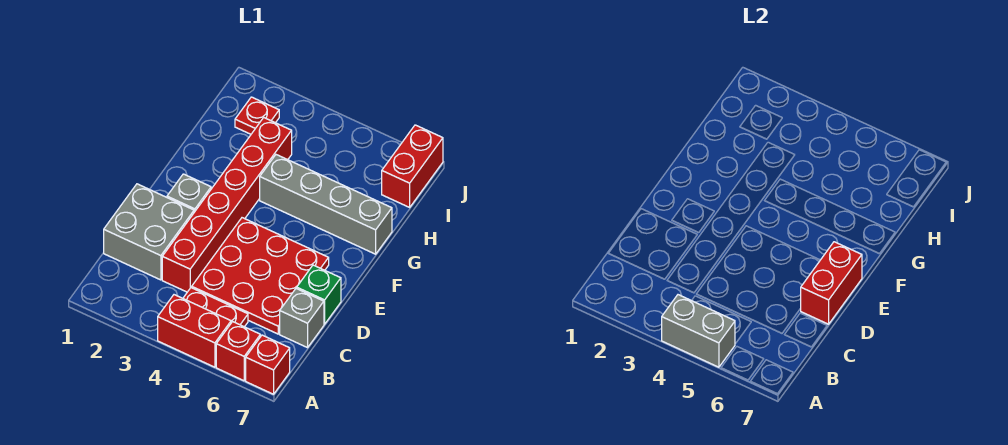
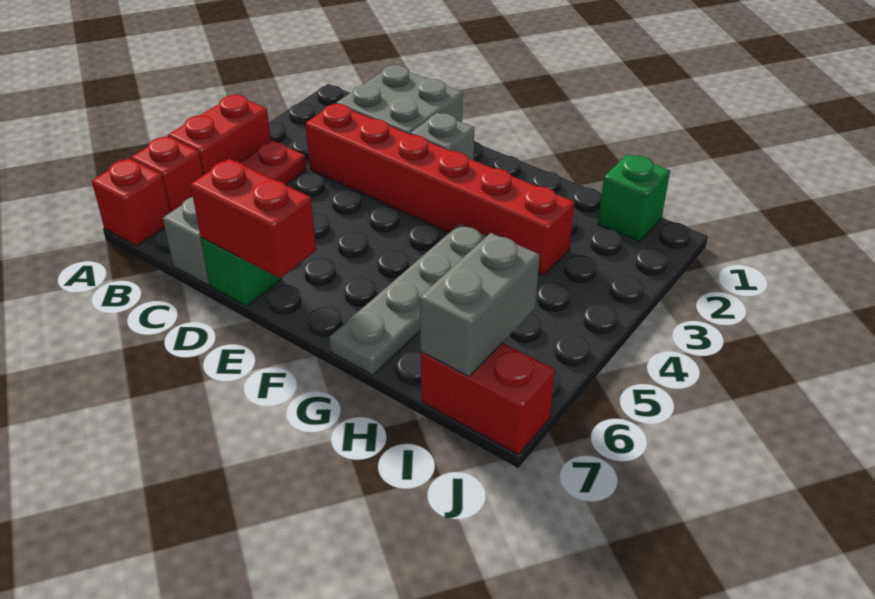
grey brick A4:A5 level 2 -> grey brick I6:I7 level 2
red plate C4:E6 level 1 -> none
grey brick G4:G7 level 1 -> grey plate G4:G7 level 1
none -> green brick I1 level 1
red plate I2 level 1 -> none

